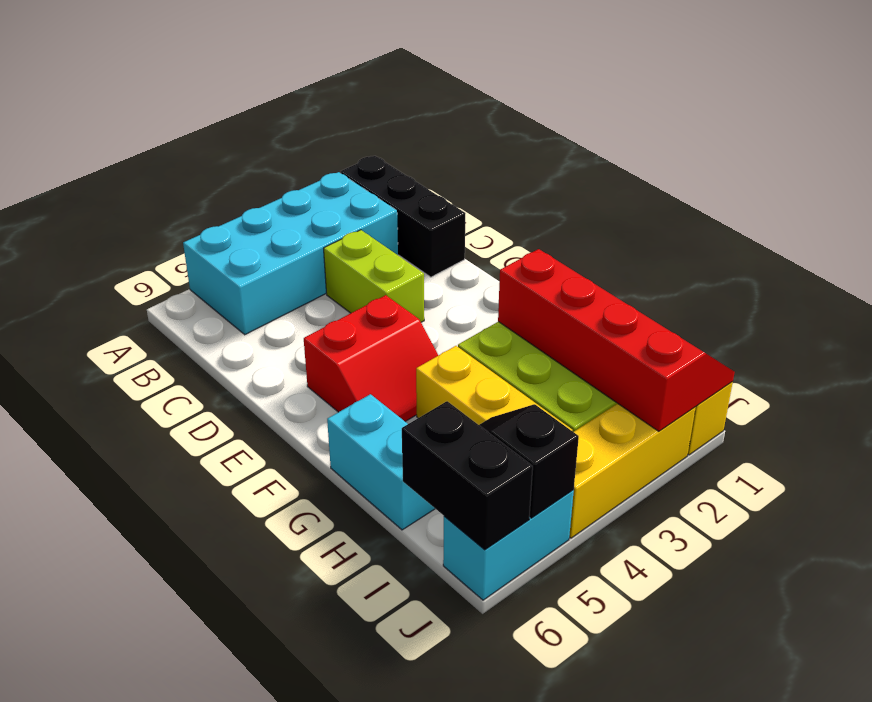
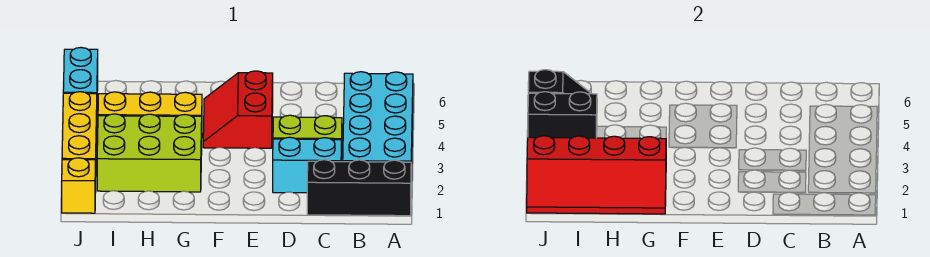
cyan brick G6:H6 level 1 -> cyan brick C2:D2 level 1
black brick I6:J6 level 2 -> black brick I4:J4 level 2

